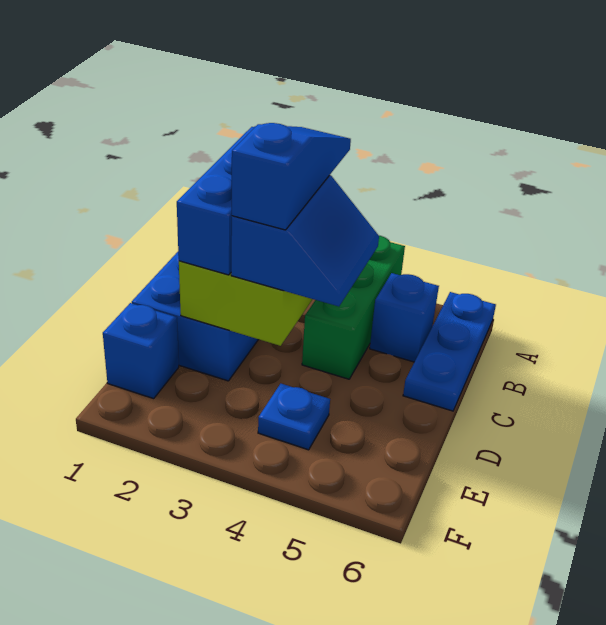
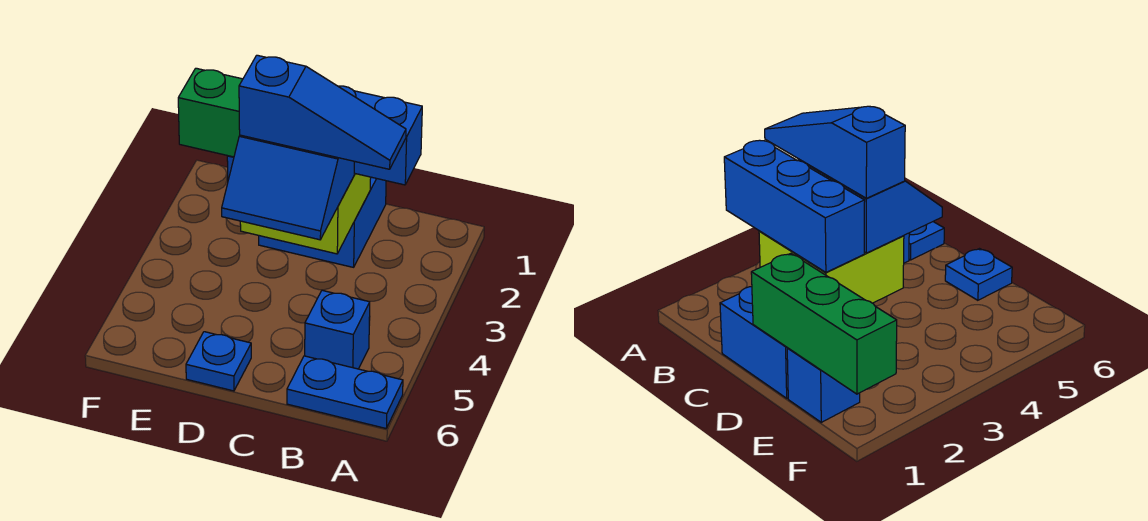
green brick A4:C4 level 1 -> green brick D1:F1 level 2
blue plate A6:C6 level 1 -> blue plate A6:B6 level 1
blue plate E4 level 1 -> blue plate D6 level 1

